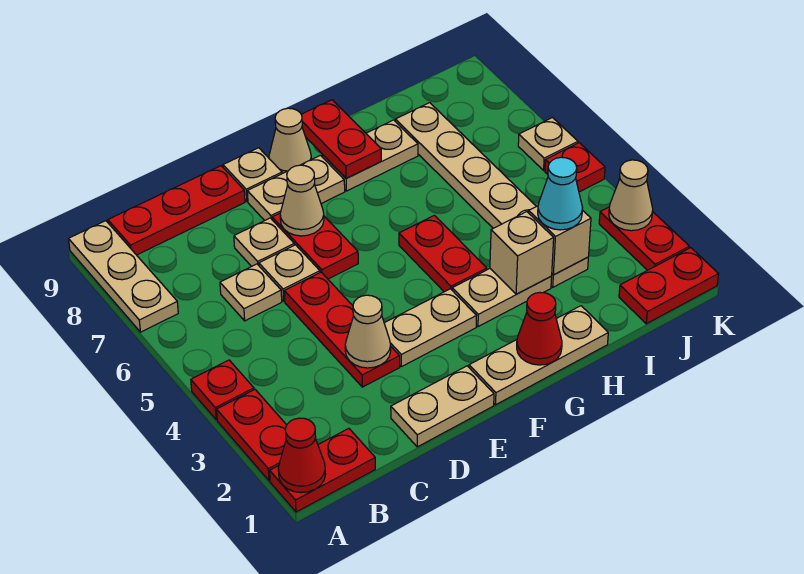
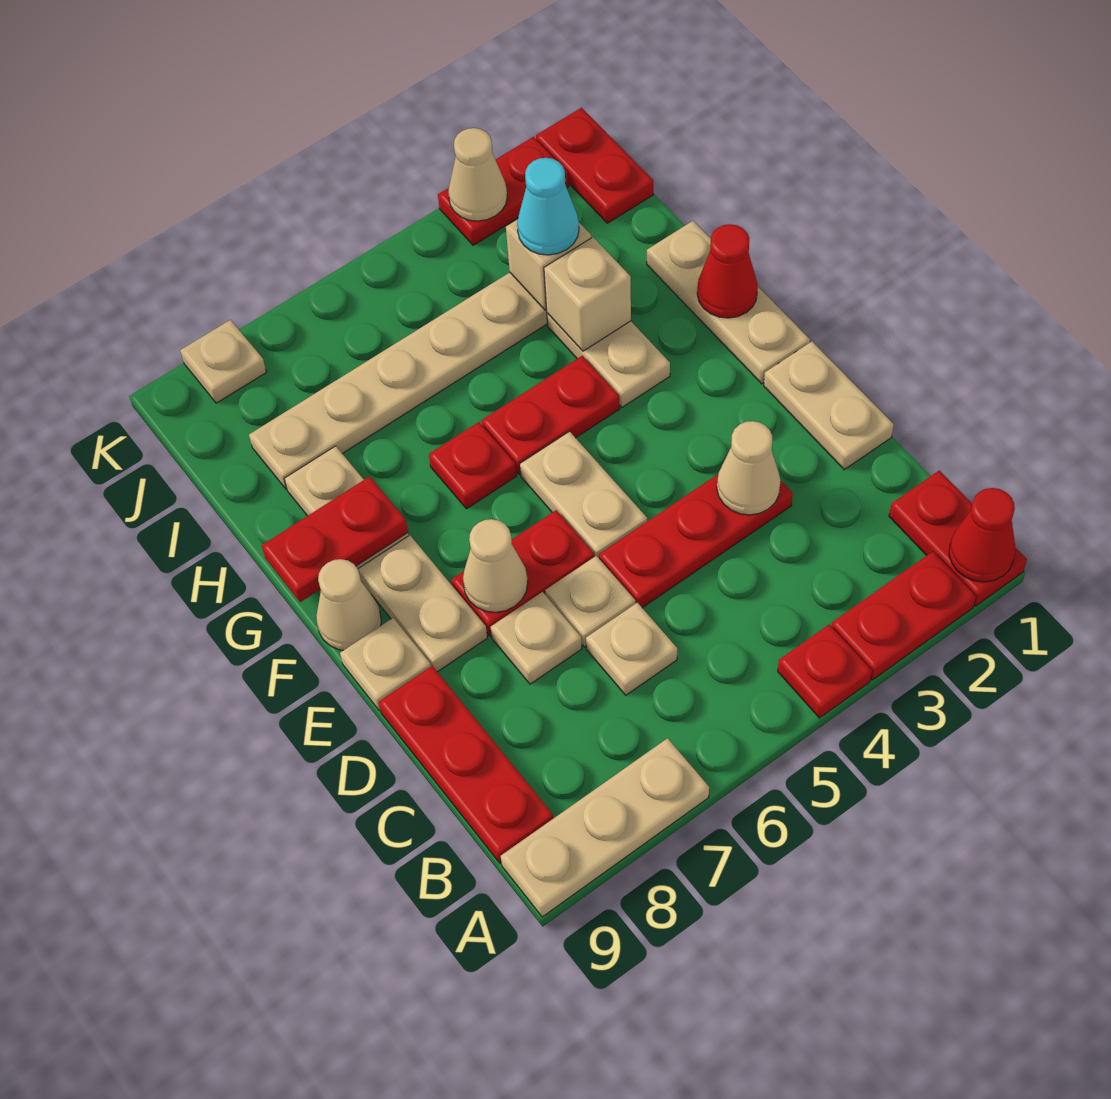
tan plate E3:F3 level 1 -> tan plate E5:F5 level 1
red plate K5 level 1 -> red plate G6 level 1
tan plate K6 level 1 -> tan plate K8 level 1

